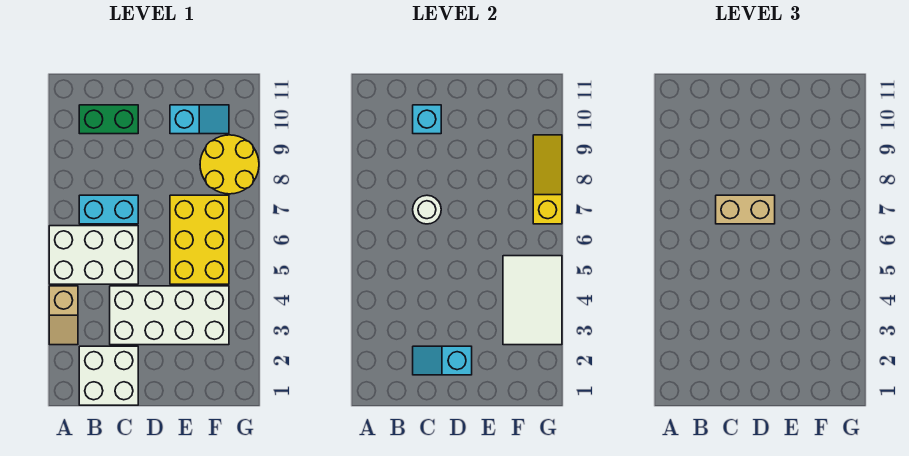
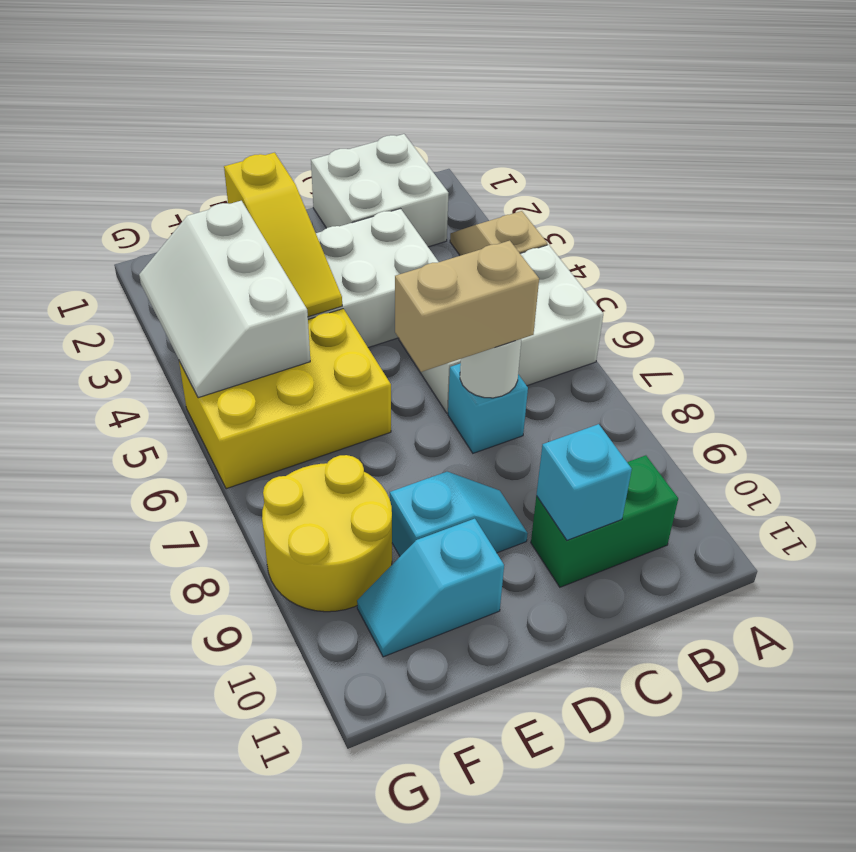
cyan brick B7:C7 level 1 -> cyan brick C7 level 1
cyan slope C2:D2 level 2 top D -> cyan slope D9:E9 level 1 top E
yellow brick E5:F7 level 1 -> yellow brick E5:G6 level 1
white tile F3:G5 level 2 -> white slope F3:G5 level 2 top F
yellow slope G7:G9 level 2 top 7 -> yellow slope E2:E4 level 2 top 2

